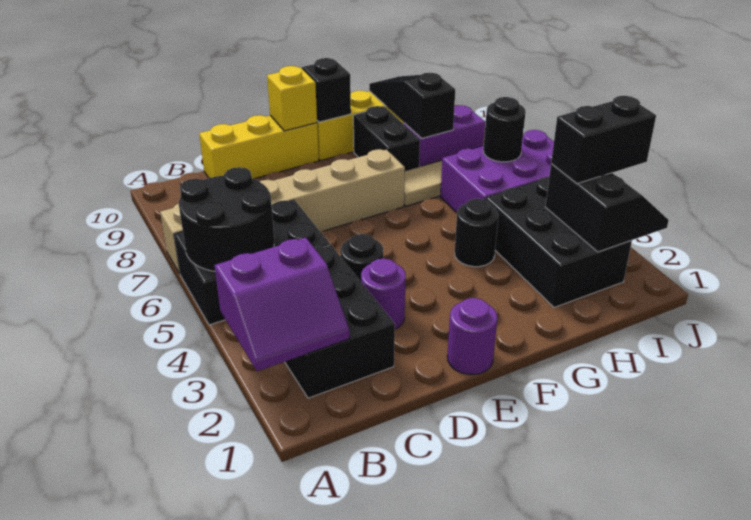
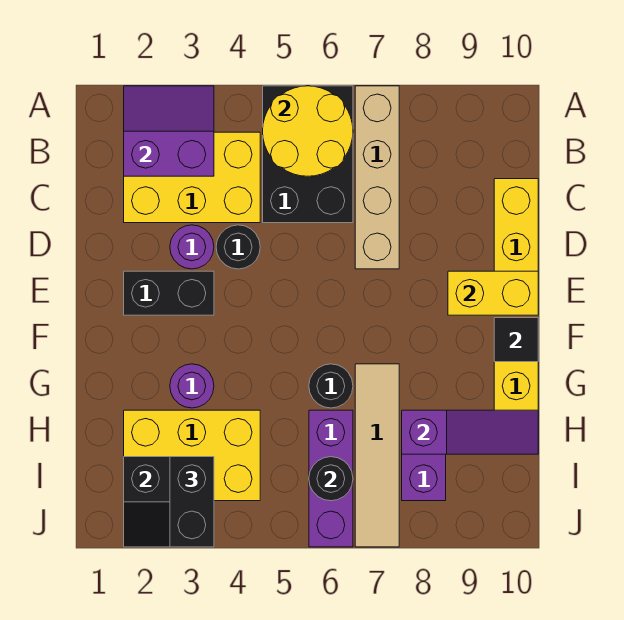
purple slope A2:B3 level 2 top 3 -> purple slope A2:B3 level 2 top B
black round brick A5:B6 level 2 -> yellow round brick A5:B6 level 2
tan brick A7:F7 level 1 -> tan brick A7:D7 level 1
black brick B2:C4 level 1 -> yellow brick B2:C4 level 1
purple round brick E1 level 1 -> purple round brick G3 level 1
yellow brick E10 level 2 -> yellow brick E9:E10 level 2
black brick F10 level 2 -> black tile F10 level 2
black round brick G4 level 1 -> black round brick G6 level 1
black brick G8:G9 level 1 -> black brick E2:E3 level 1
black brick H2:I4 level 1 -> yellow brick H2:I4 level 1
purple brick H5:J6 level 1 -> purple brick H6:J6 level 1
black slope H8:H10 level 2 top 8 -> purple slope H8:H10 level 2 top 8

